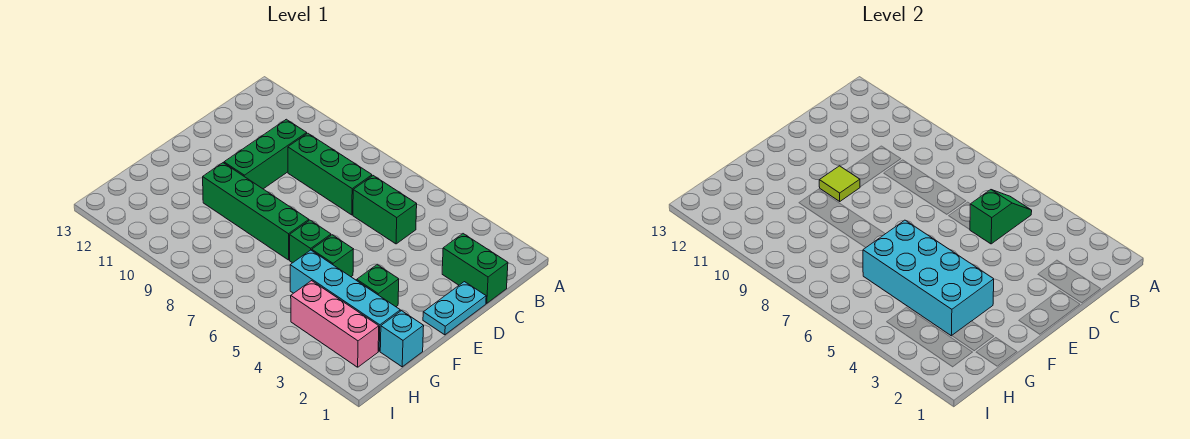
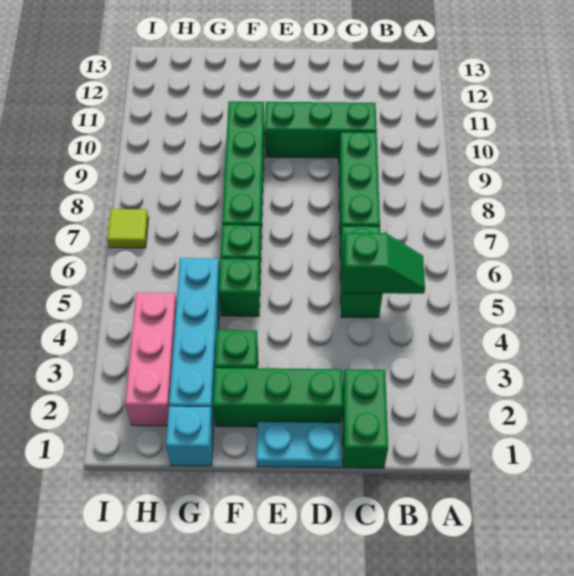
none -> green brick D2:F2 level 1
lime tile E10 level 2 -> lime tile I7 level 1
cyan brick F3:G6 level 2 -> none

